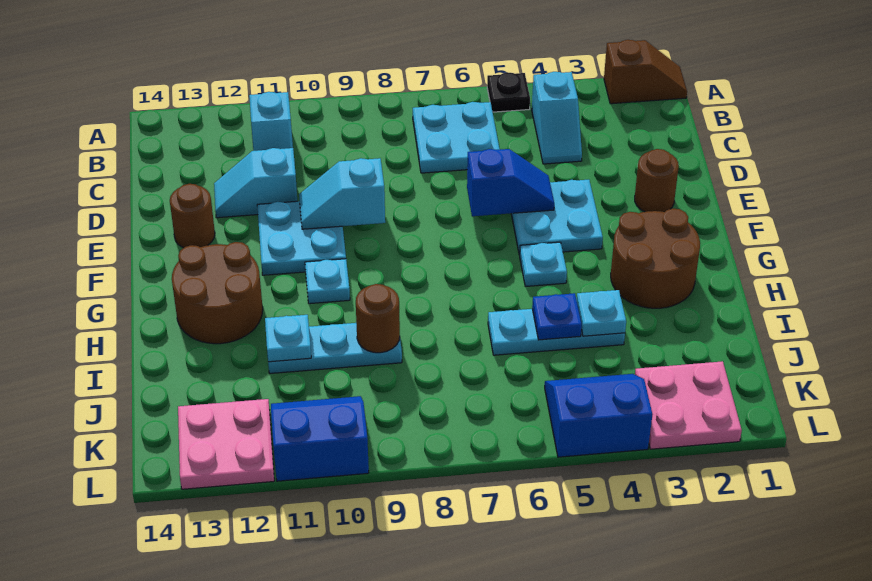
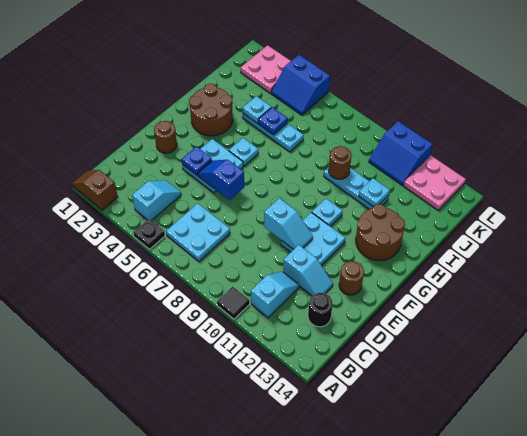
none -> black tile A10 level 1
none -> black round brick C13 level 1
none -> blue plate E4 level 2

